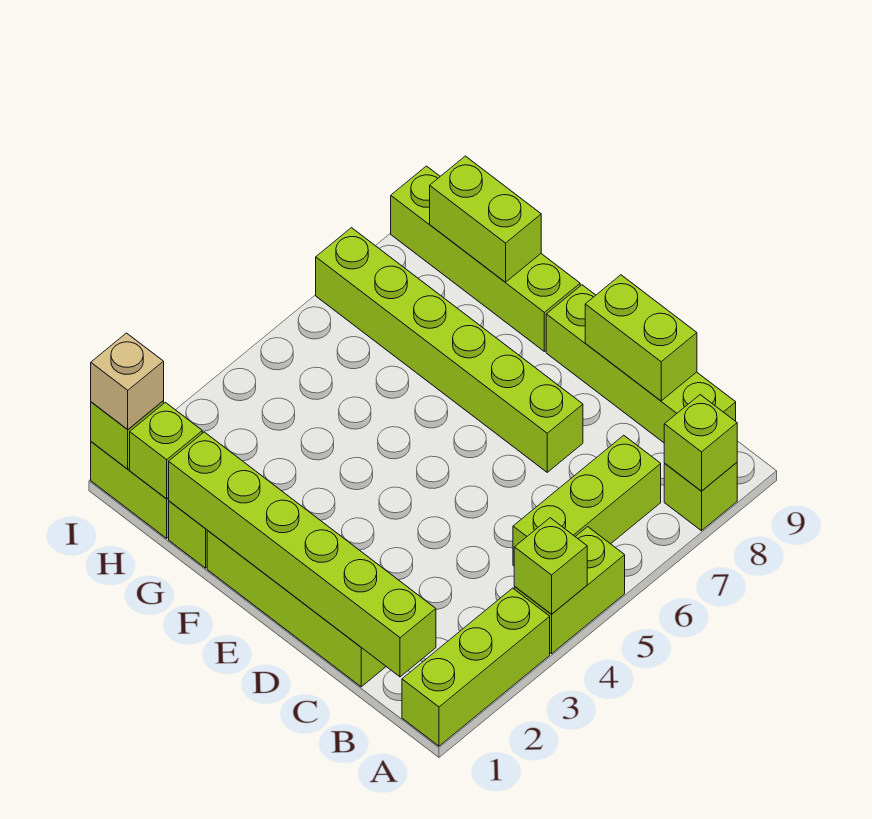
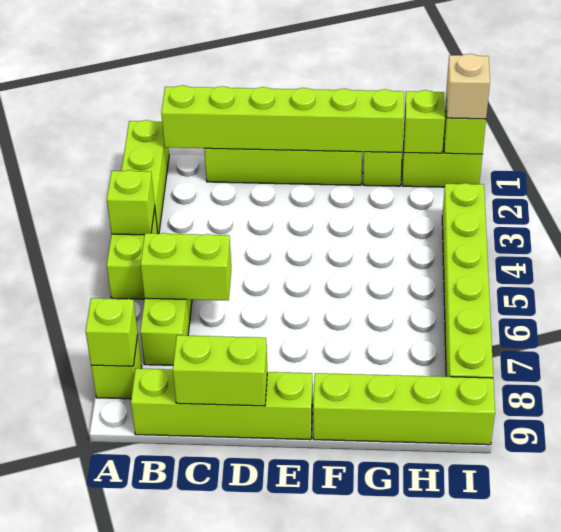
lime brick D7:I7 level 1 -> lime brick I3:I8 level 1
lime brick G9:H9 level 2 -> lime brick B6:C6 level 2

